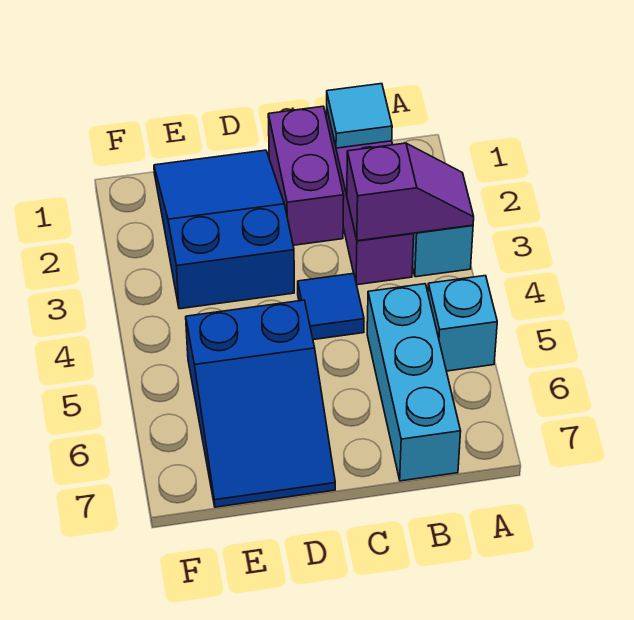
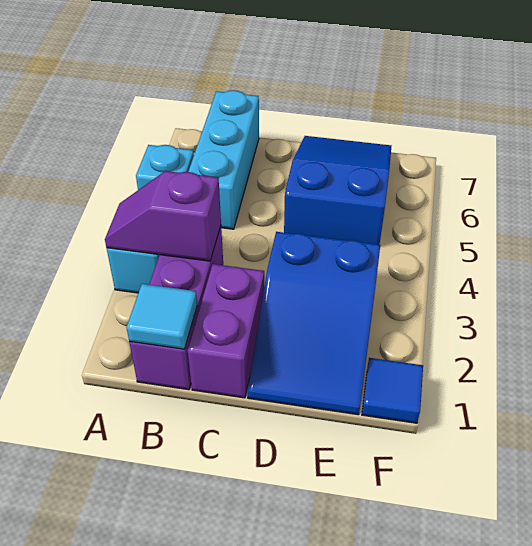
blue tile C4 level 1 -> blue tile F1 level 1

